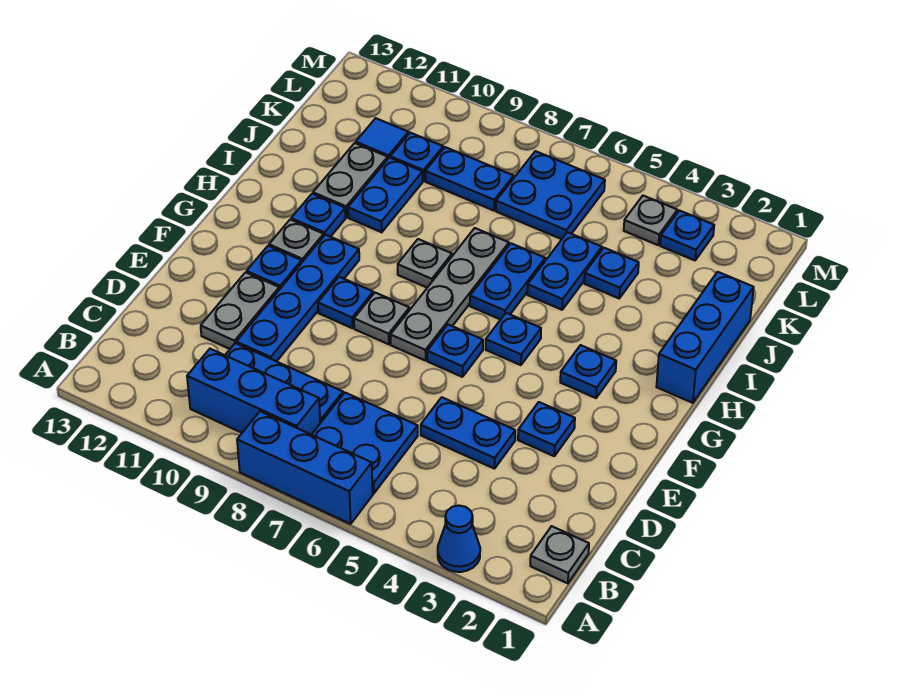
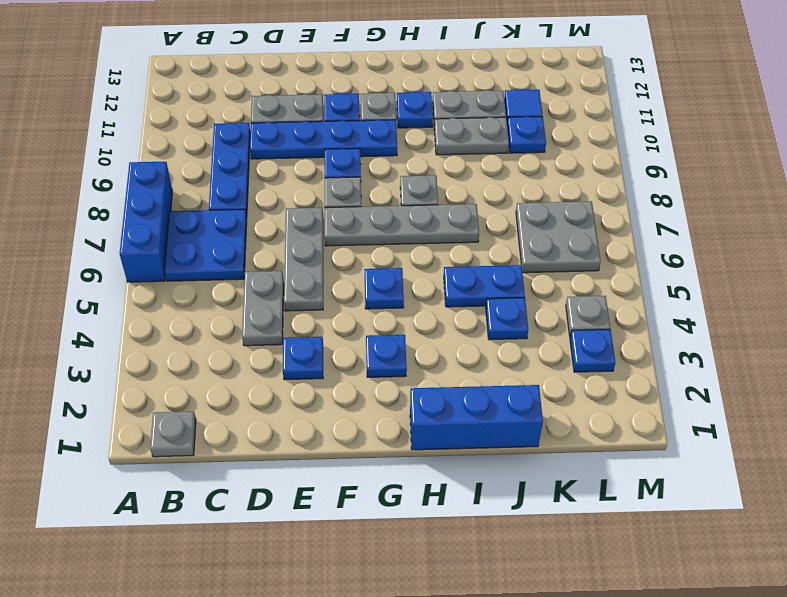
blue cone A3 level 1 -> none
blue brick B8:B10 level 1 -> none
blue plate D4:D5 level 1 -> grey plate D4:D5 level 1
none -> grey plate E5:E7 level 1
blue plate F6 level 1 -> none
blue plate H6:I6 level 1 -> none
blue plate I10:J10 level 1 -> grey plate I10:J10 level 1
blue plate K6:L7 level 1 -> grey plate K6:L7 level 1
blue plate K8:K9 level 1 -> none

